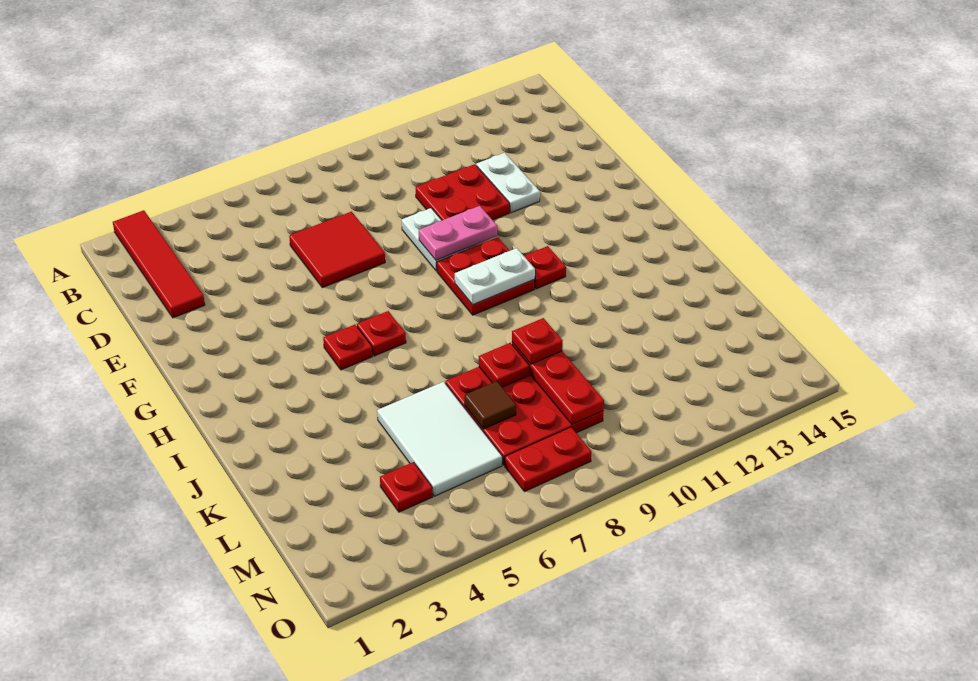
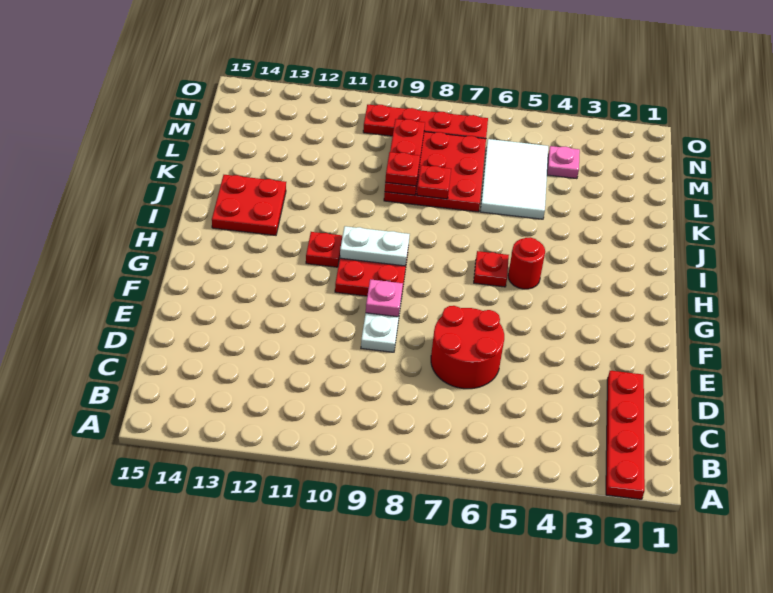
red tile A2:D2 level 1 -> red plate A2:D2 level 1
red tile D6:E7 level 1 -> red round brick D6:E7 level 1
red plate D10:E11 level 1 -> red plate I13:J14 level 1
white plate D12:E12 level 1 -> none
pink plate F9:F10 level 2 -> pink plate F9 level 2
red plate H5 level 1 -> red round brick H5 level 1
brown tile L7 level 2 -> none
red plate M4 level 1 -> pink plate M4 level 1
red plate N7:N8 level 1 -> red plate N7:N10 level 1

